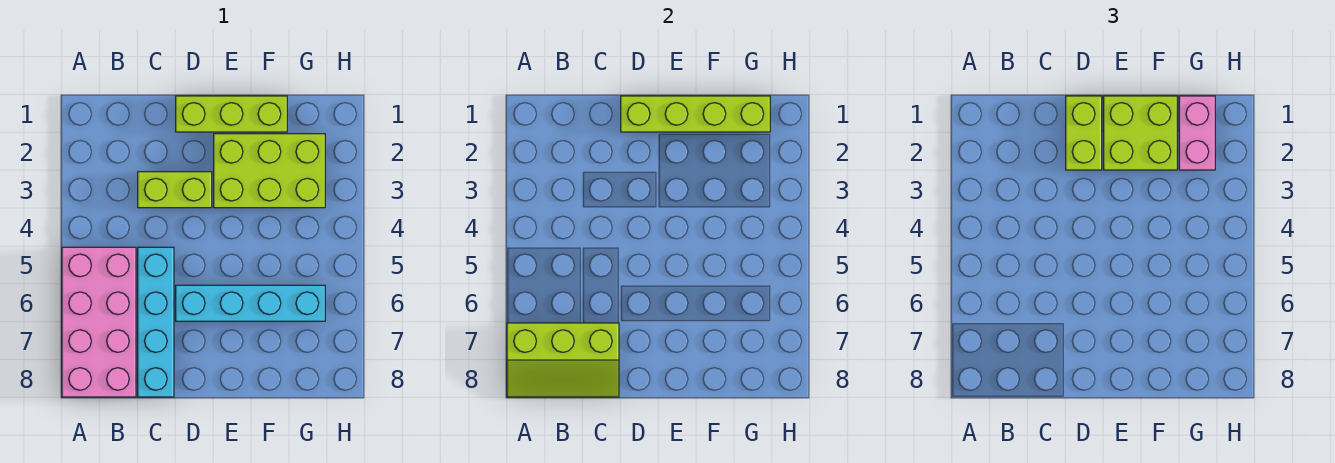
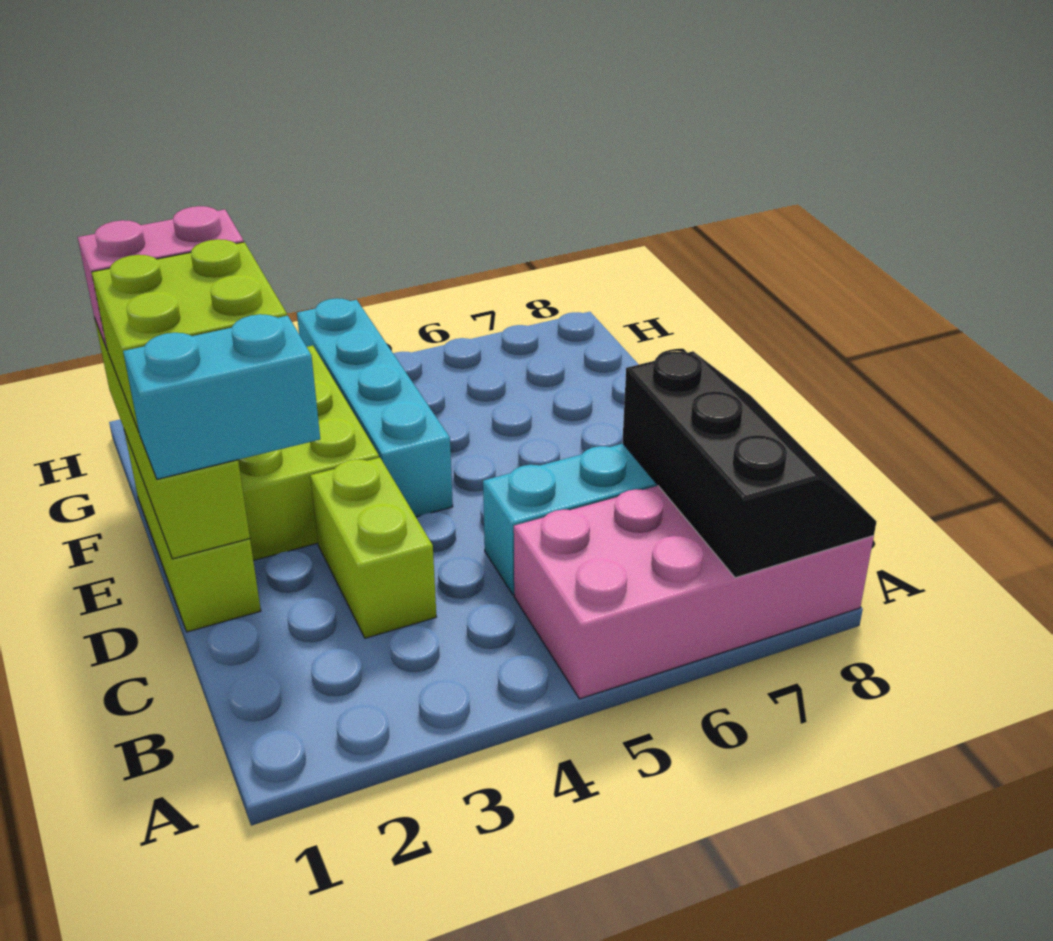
lime slope A7:C8 level 2 top 7 -> black slope A7:C8 level 2 top 7
lime brick D1:D2 level 3 -> cyan brick D1:D2 level 3
cyan brick D6:G6 level 1 -> cyan brick E4:H4 level 1

